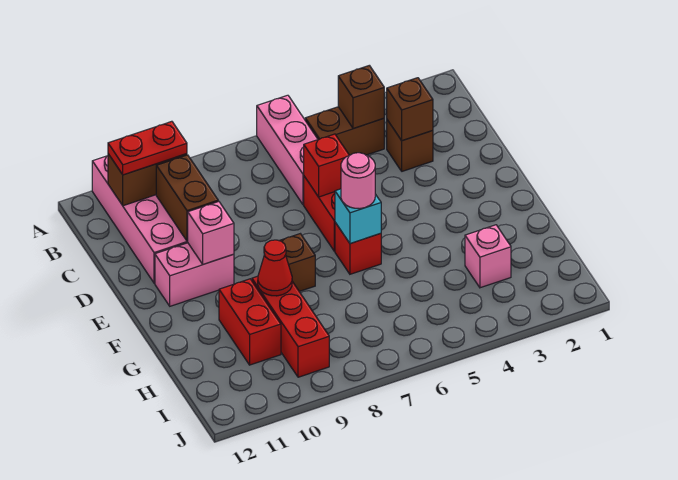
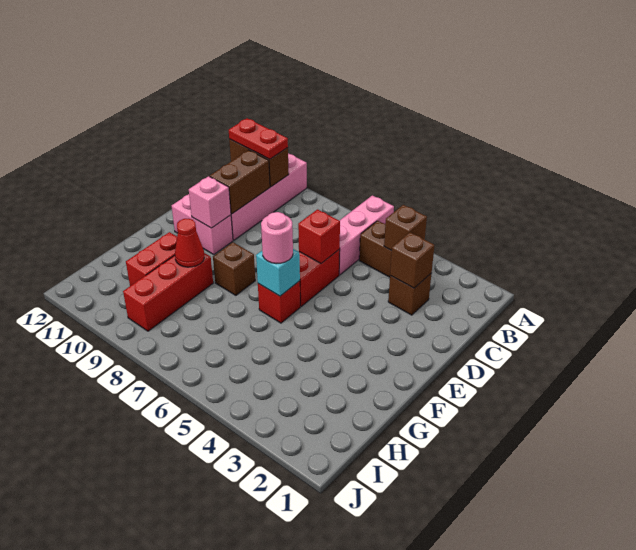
pink brick H3 level 1 -> none

